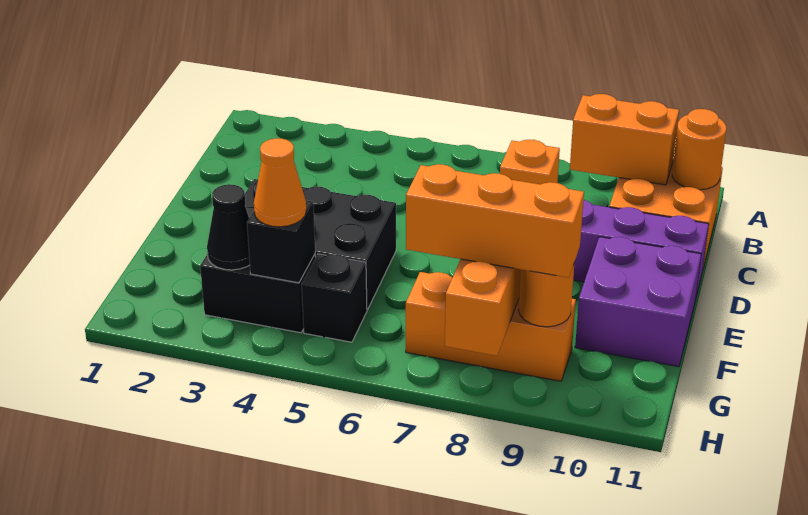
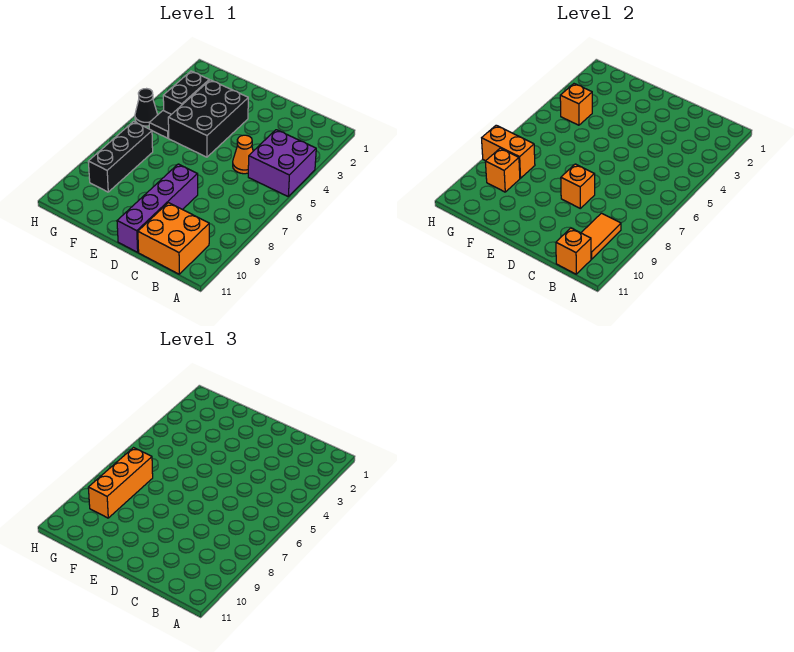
orange brick B9:B10 level 2 -> orange tile B9:B10 level 2
orange round brick B11 level 2 -> orange brick B11 level 2
purple brick E10:F11 level 1 -> purple brick A4:B5 level 1
black cone G3 level 2 -> black cone H5 level 1
black brick G4 level 2 -> orange brick G4 level 2
orange cone G4 level 3 -> orange cone C5 level 1
black brick G5 level 1 -> black tile G5 level 1
orange brick G7:G9 level 1 -> black brick G7:G9 level 1
orange round brick G9 level 2 -> orange brick G9 level 2

